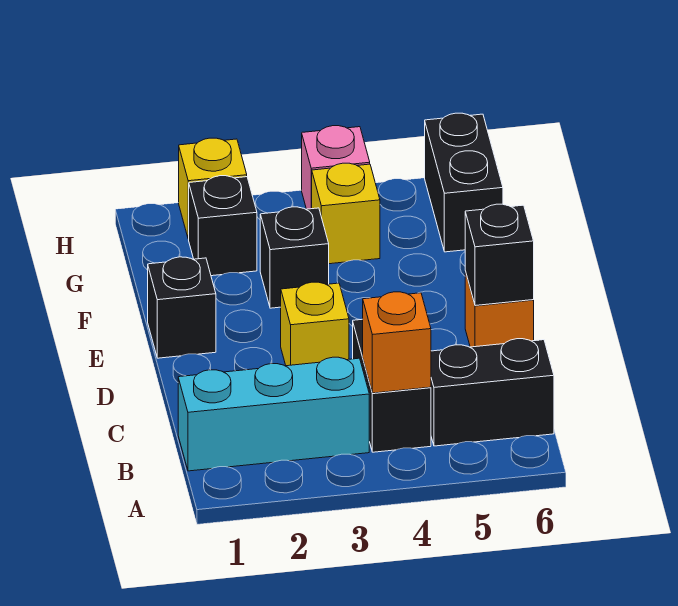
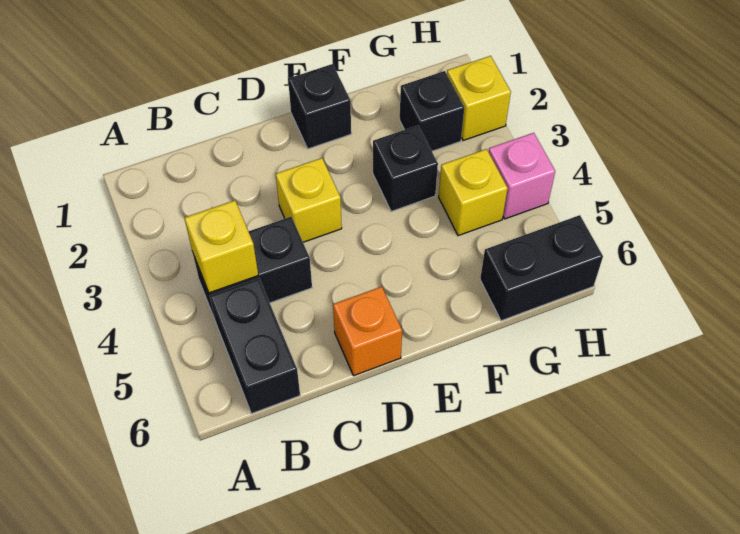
cyan brick B1:B3 level 1 -> none
orange brick B4 level 2 -> yellow brick B4 level 2
black brick D6 level 2 -> none

